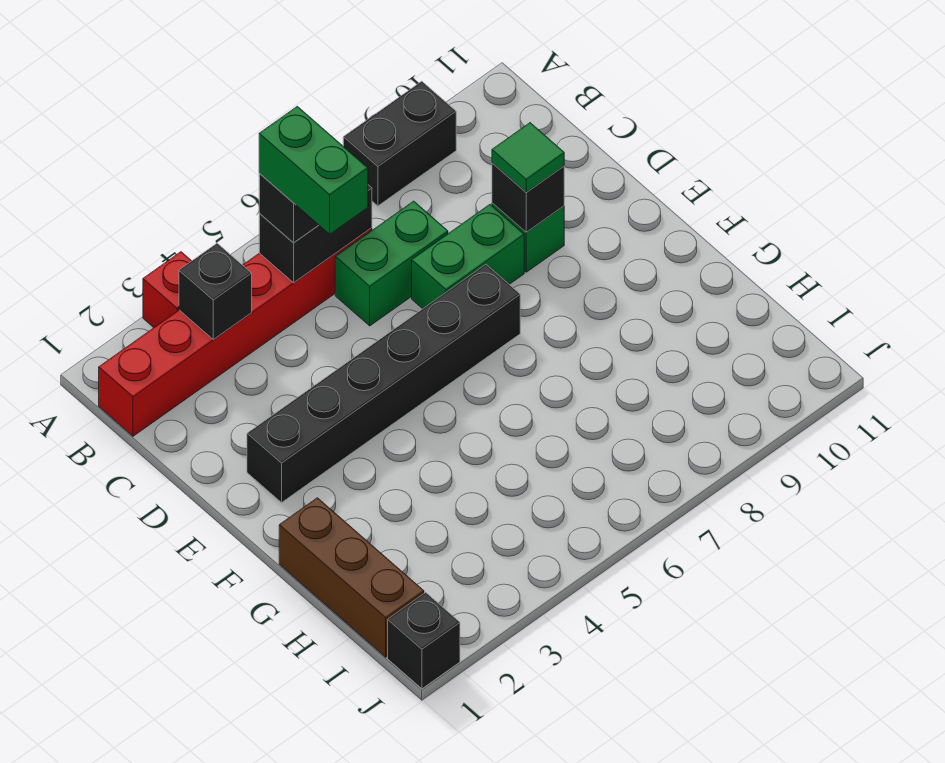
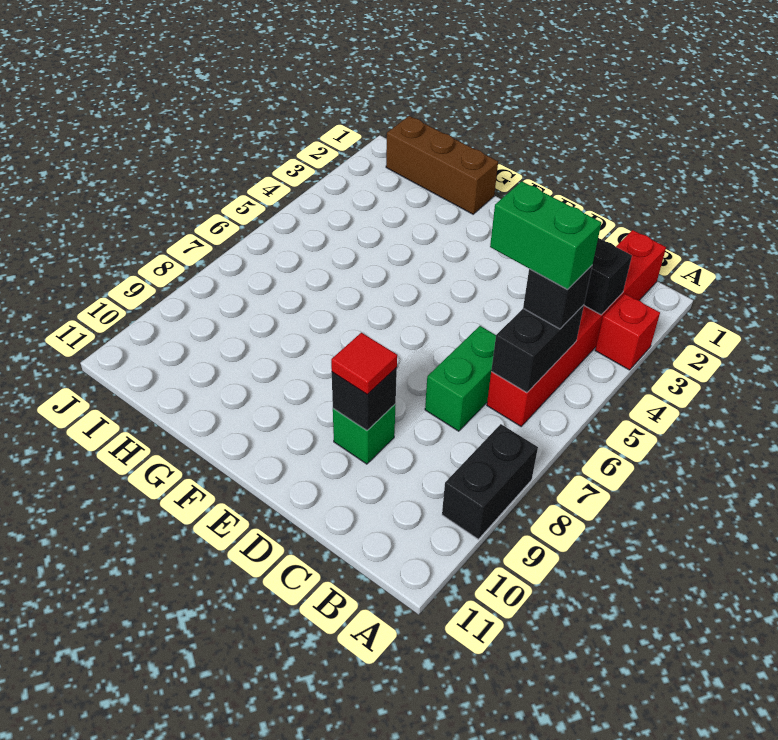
green brick D7:D8 level 1 -> none
green tile D9 level 3 -> red tile D9 level 3
black brick E2:E7 level 1 -> none
black brick J1 level 1 -> none

